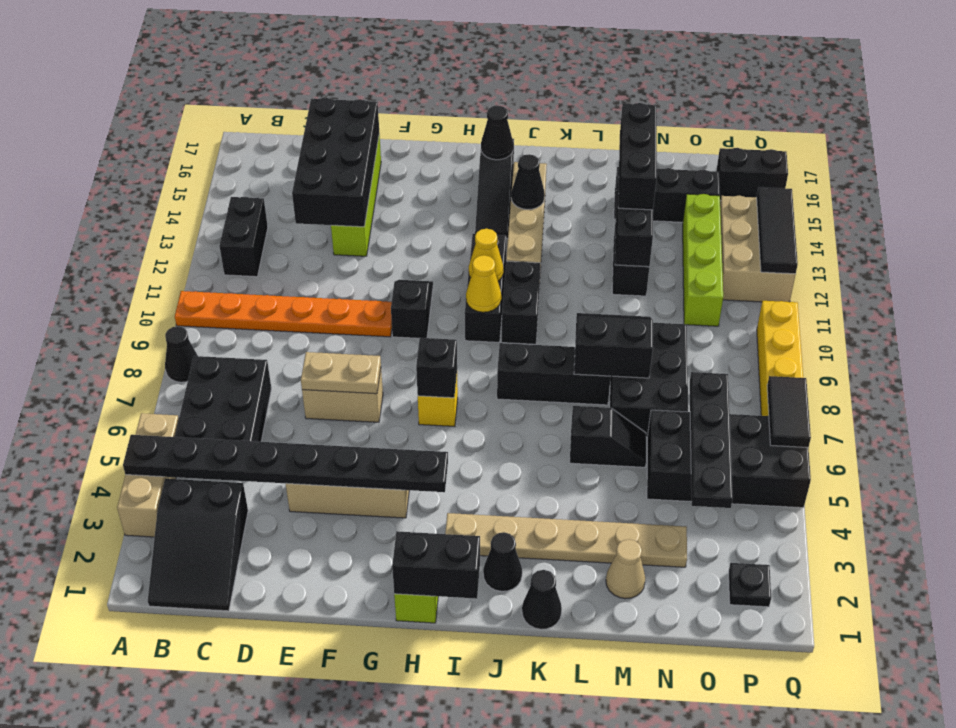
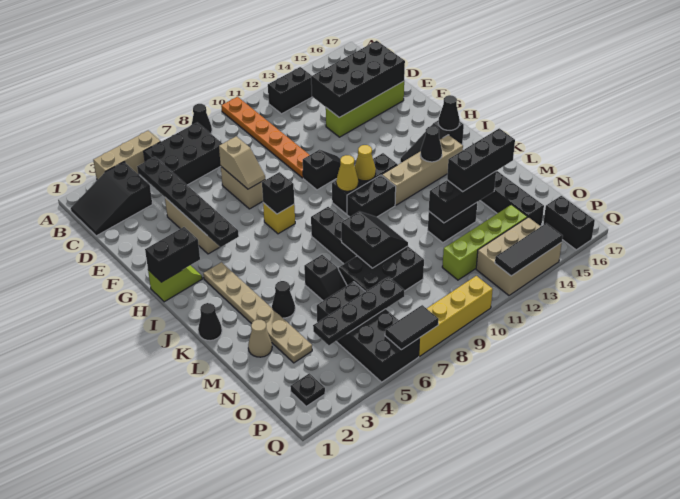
black plate A4:H4 level 2 -> black plate C4:H4 level 2
tan plate E7:F7 level 2 -> tan slope E7:F7 level 2 top E
black brick H1:I1 level 2 -> black brick H1:H2 level 2
black cone J2 level 1 -> black cone L4 level 1

